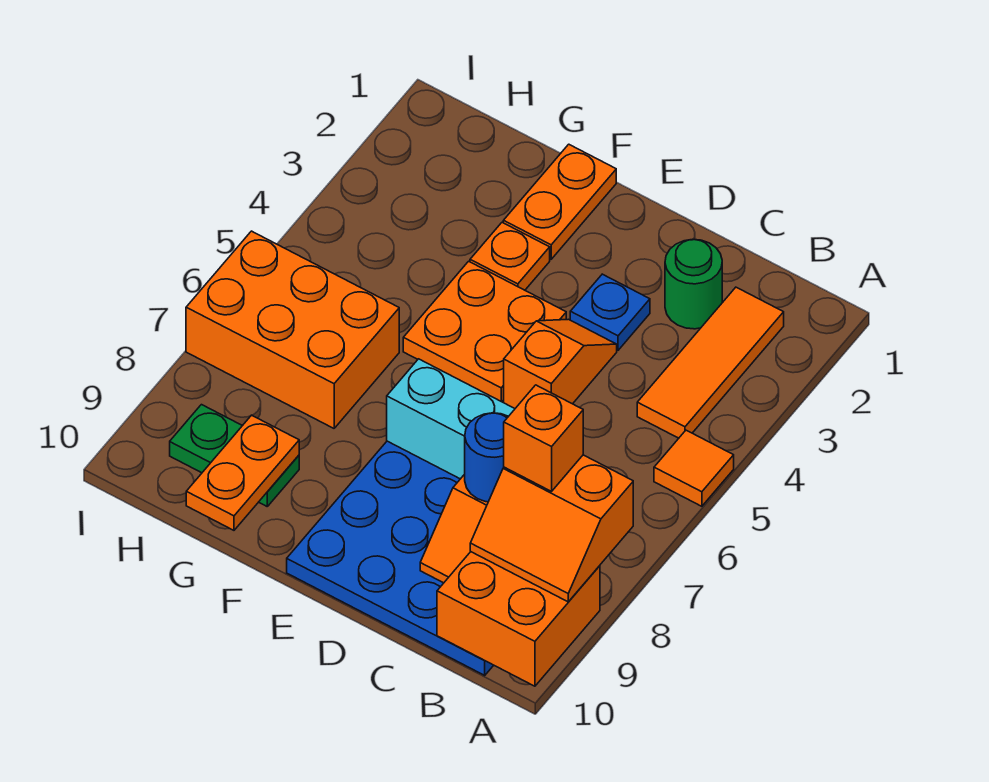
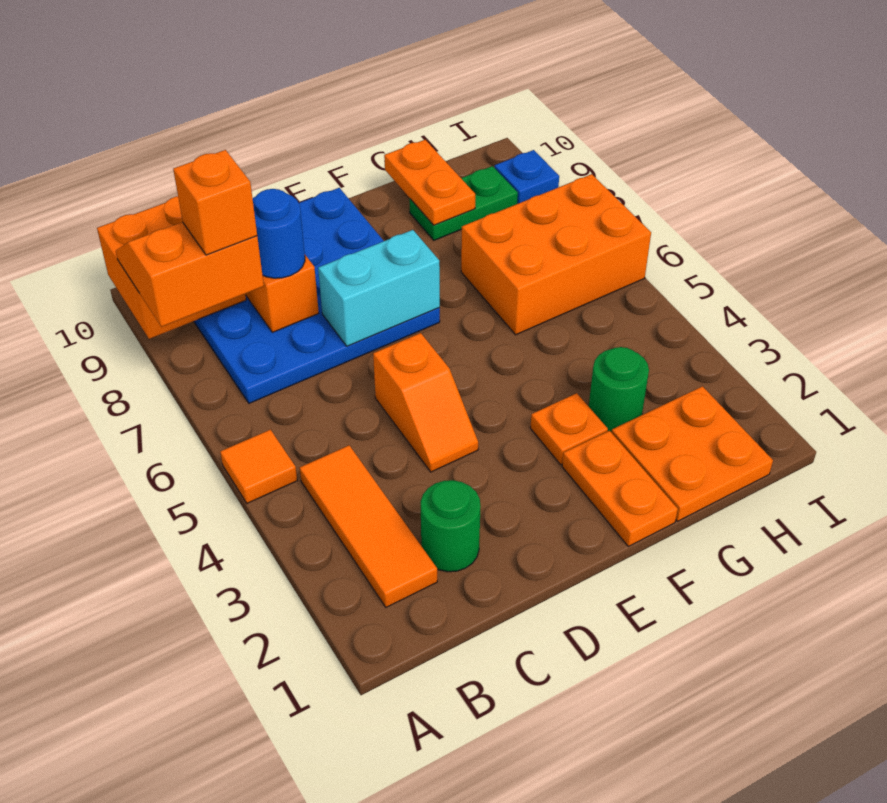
blue plate D3 level 1 -> blue plate I9 level 1
orange plate E4:F5 level 1 -> orange plate G1:H2 level 1
none -> green round brick G3 level 1

